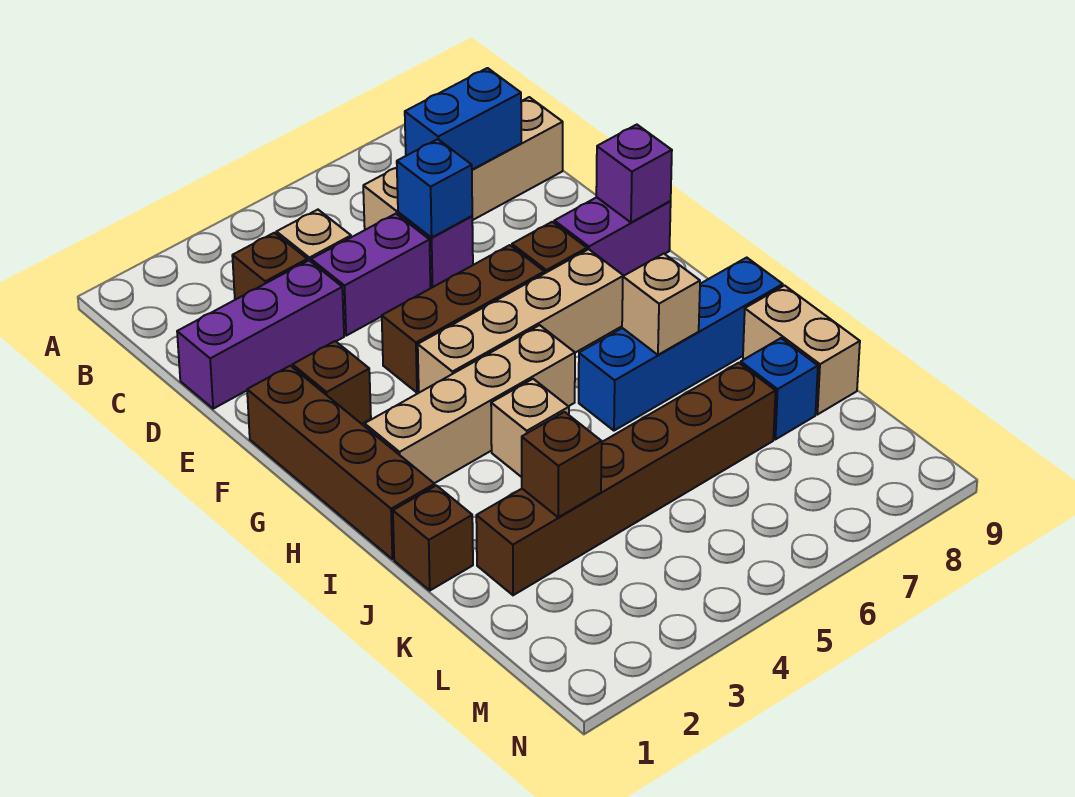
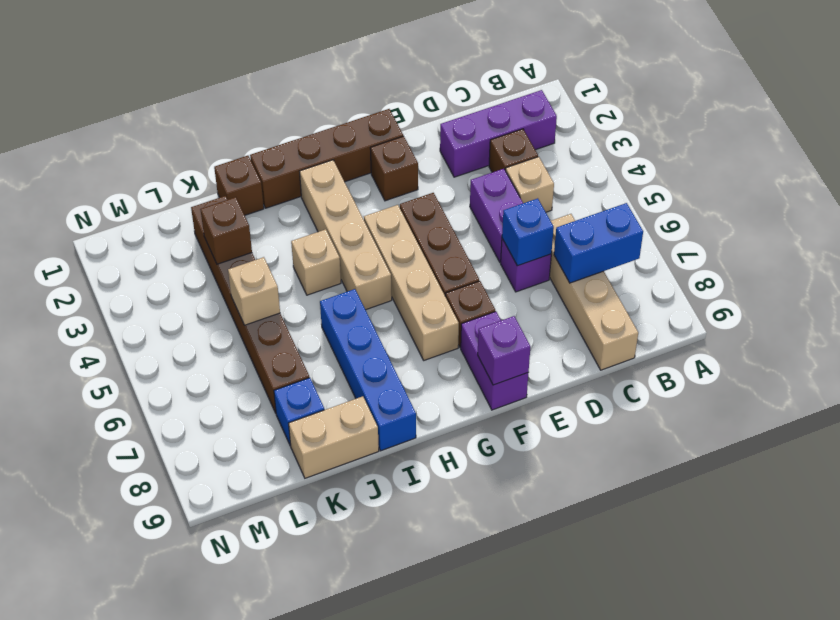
blue brick C7:C8 level 2 -> blue brick B7:C7 level 2
purple brick D1:D3 level 1 -> purple brick B2:D2 level 1
tan brick I7 level 2 -> tan brick K5 level 2

